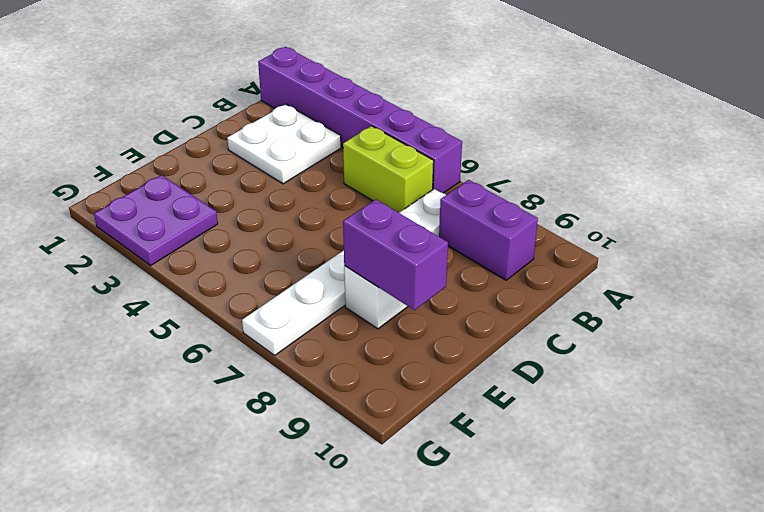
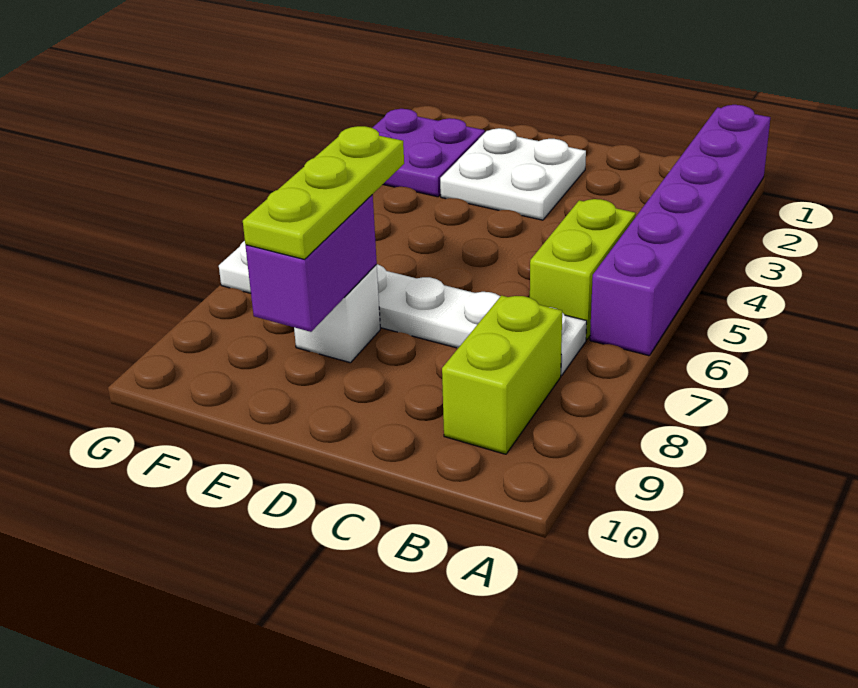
white plate B2:C3 level 1 -> white plate D2:E3 level 1
purple brick B8:B9 level 1 -> lime brick B8:B9 level 1
none -> lime plate E7:E9 level 3

